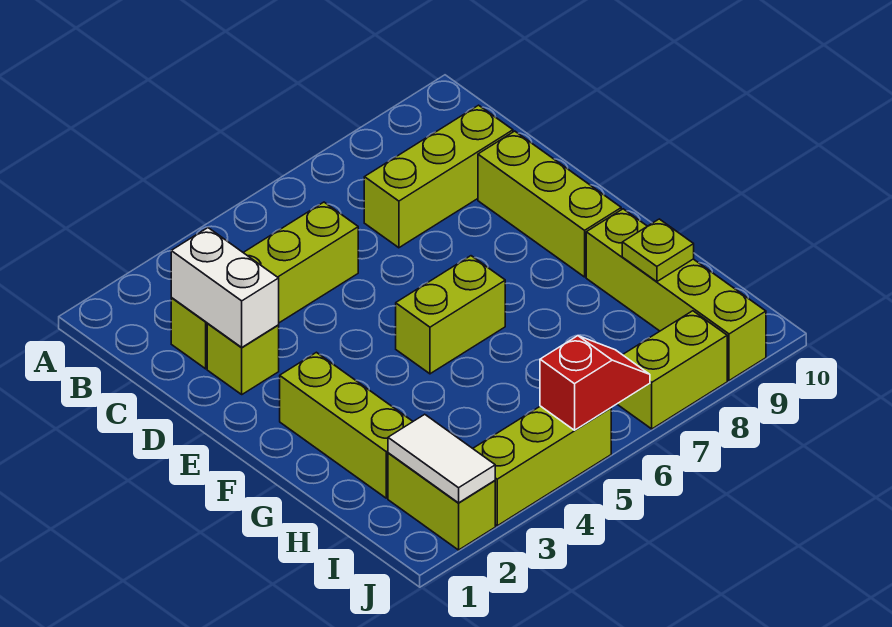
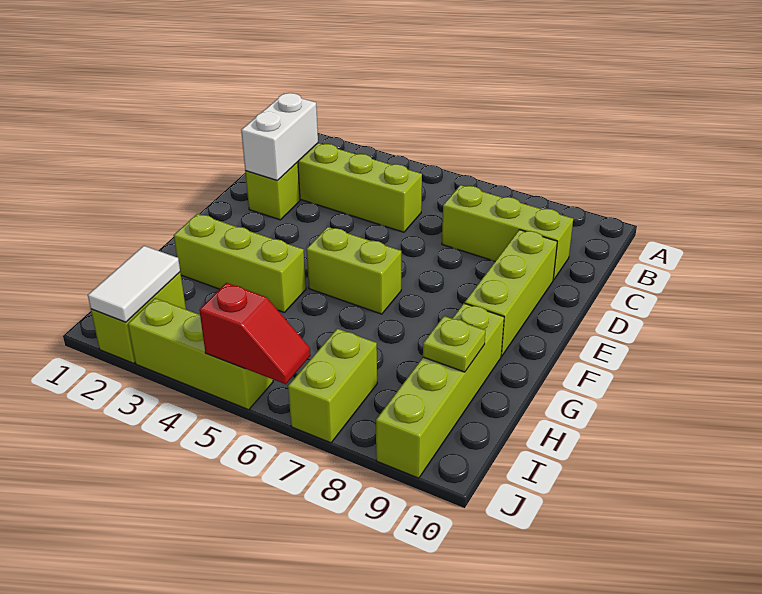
lime brick F2:H2 level 1 -> lime brick G2:G4 level 1
lime brick J7:J8 level 1 -> lime brick I7:J7 level 1

